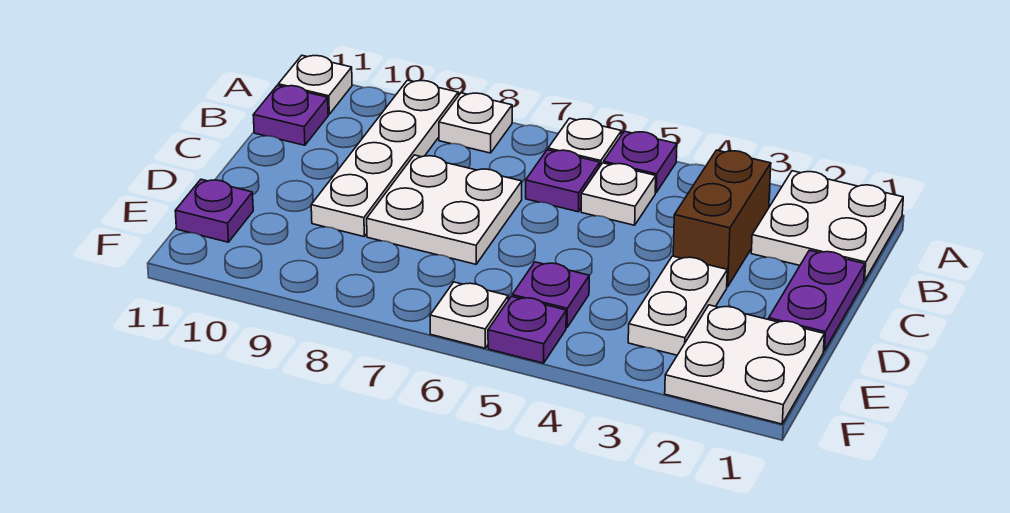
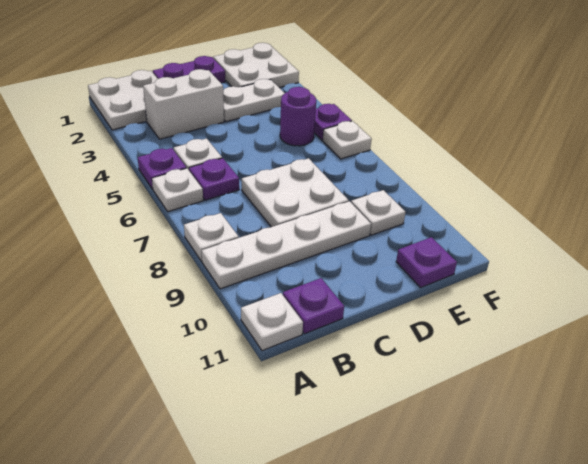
brown brick B3:C3 level 1 -> white brick B3:C3 level 1
purple plate E5 level 1 -> purple round brick E5 level 1
none -> white plate E9 level 1

